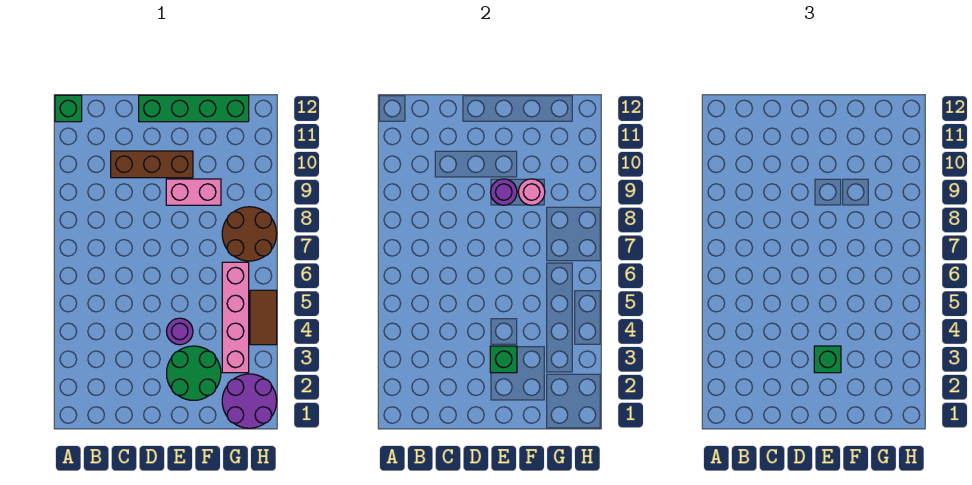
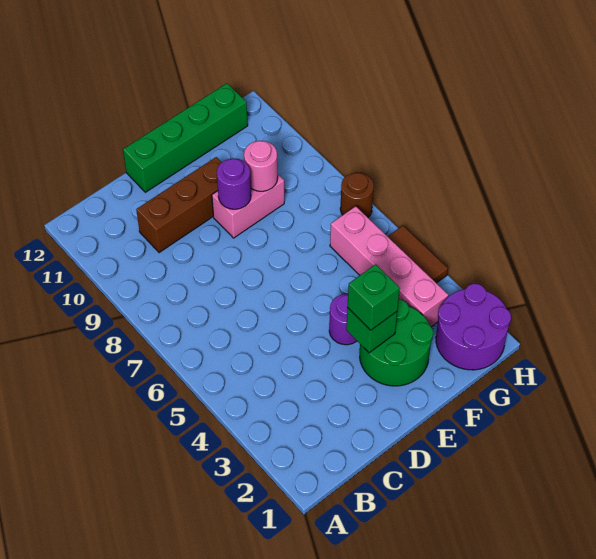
green brick A12 level 1 -> none
brown round brick G7:H8 level 1 -> brown round brick H7 level 1

